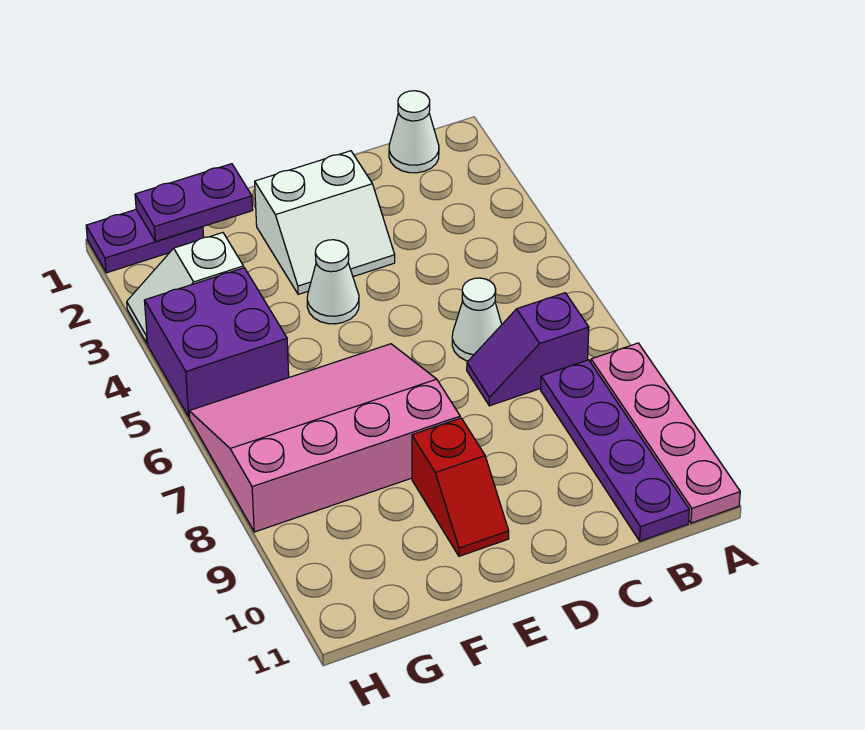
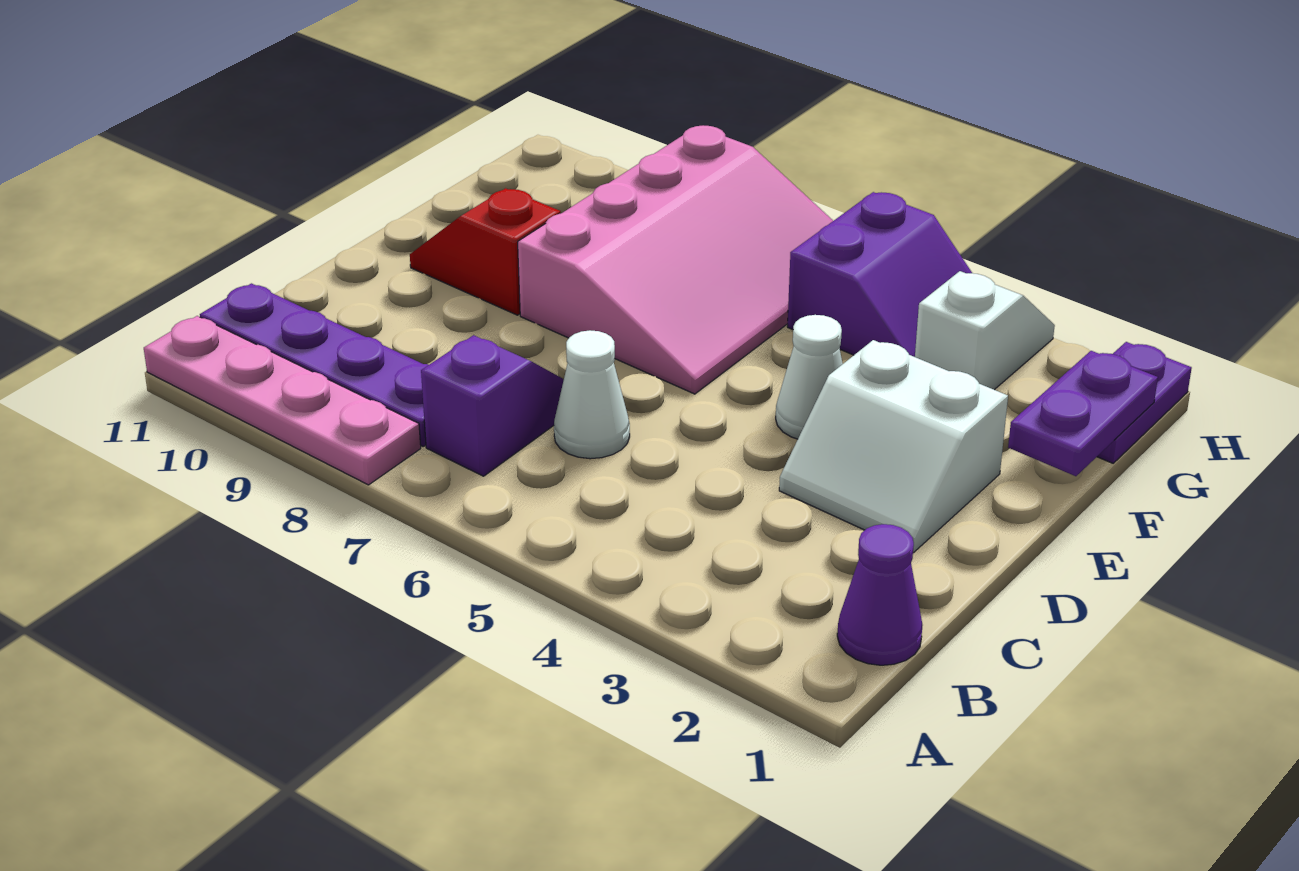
white cone B1 level 1 -> purple cone B1 level 1
white slope D2:E3 level 1 top 2 -> white slope D2:E3 level 1 top E
purple brick G4:H5 level 1 -> purple slope G4:H5 level 1 top 5

